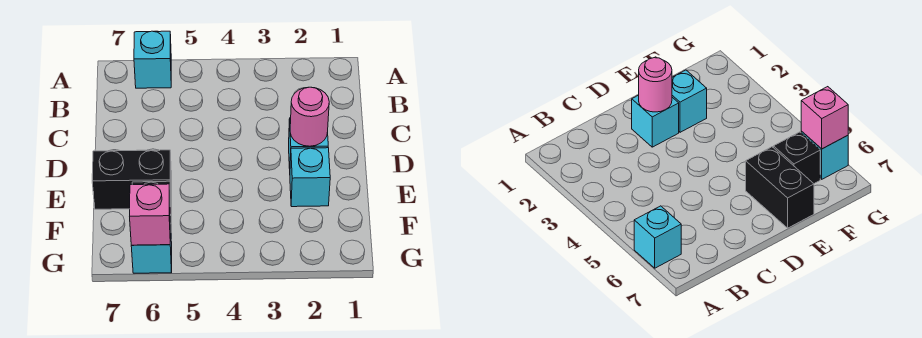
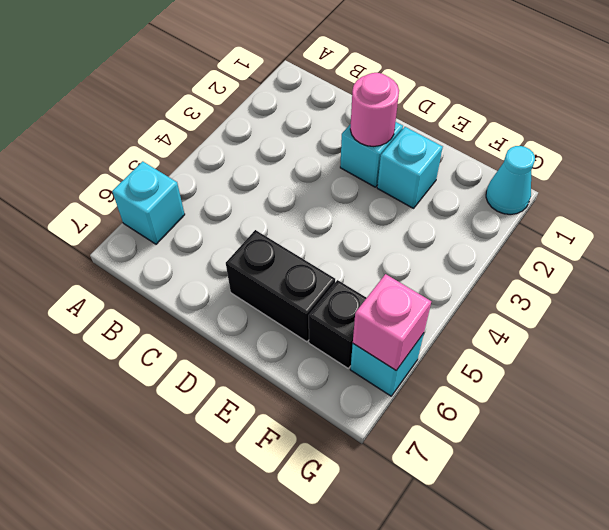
black brick E6:E7 level 1 -> black brick D6:E6 level 1
none -> cyan cone G1 level 1

